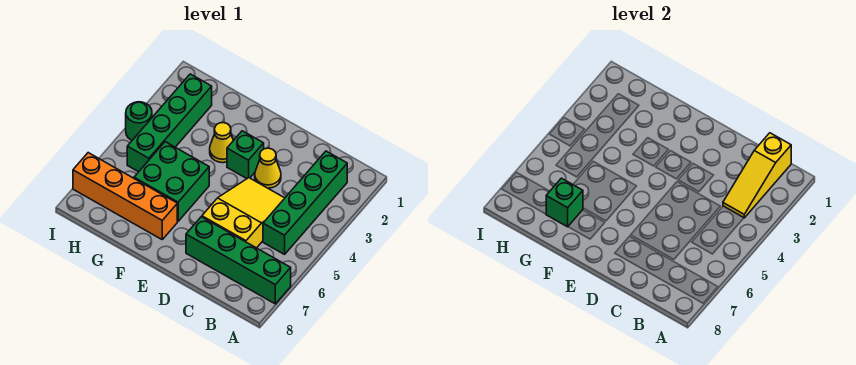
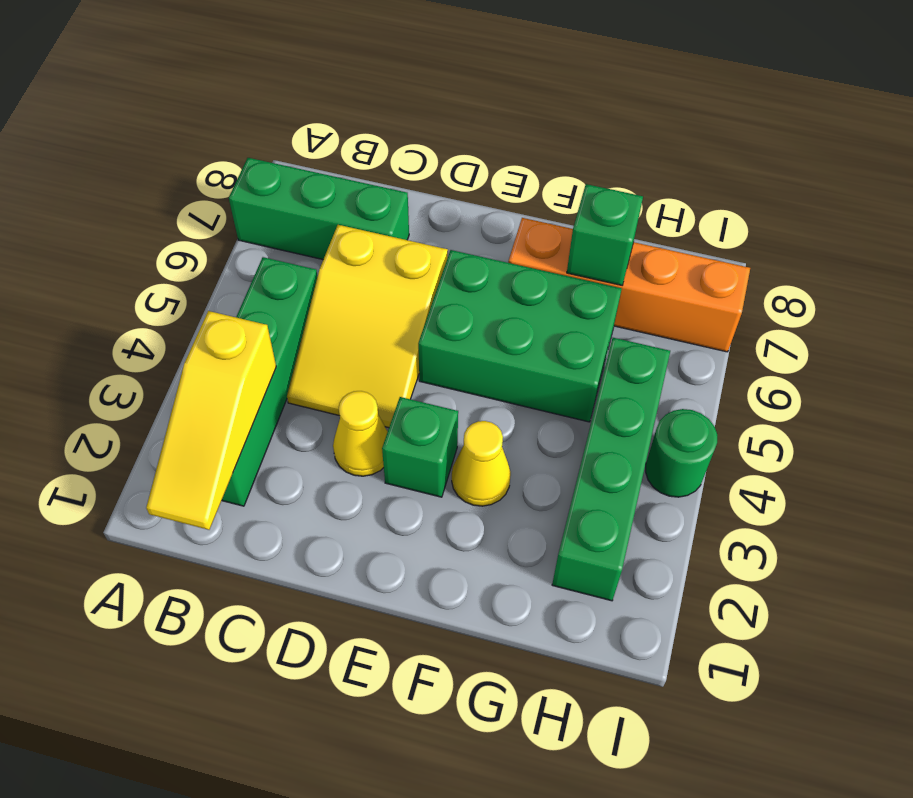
green brick A7:D7 level 1 -> green brick A7:C7 level 1
yellow slope B1:B3 level 2 top 1 -> yellow slope B1:B3 level 2 top 3
green brick F5:G6 level 1 -> green brick E5:G6 level 1

